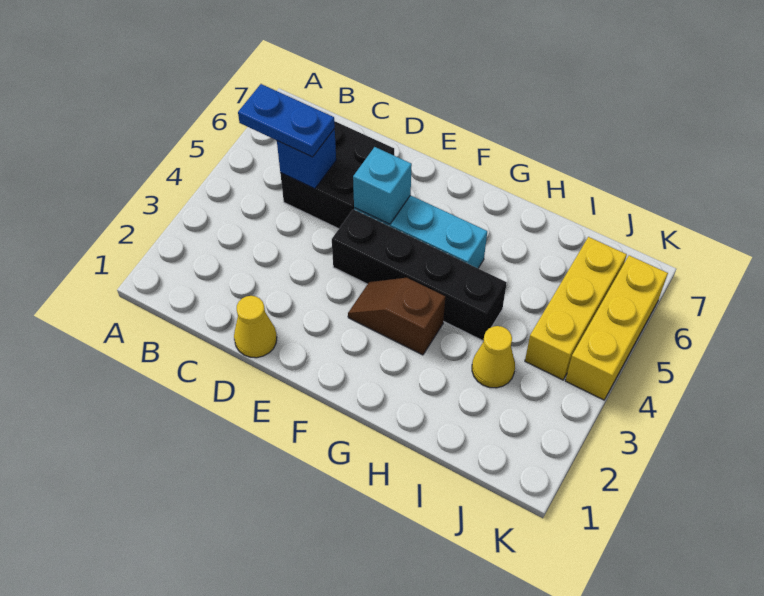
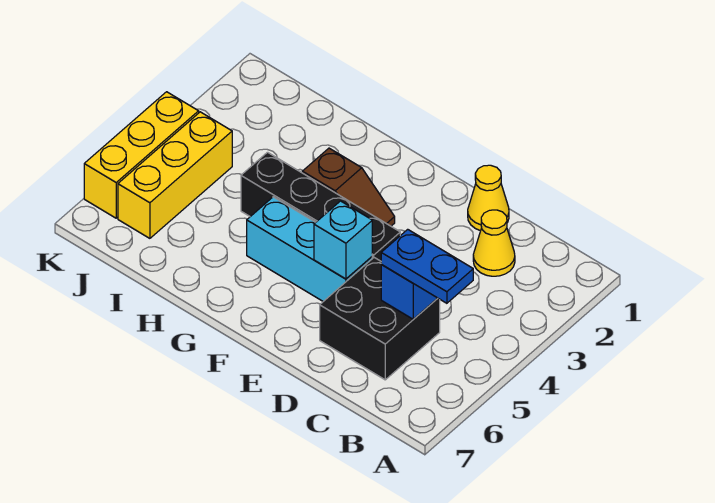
yellow cone I3 level 1 -> yellow cone C2 level 1

